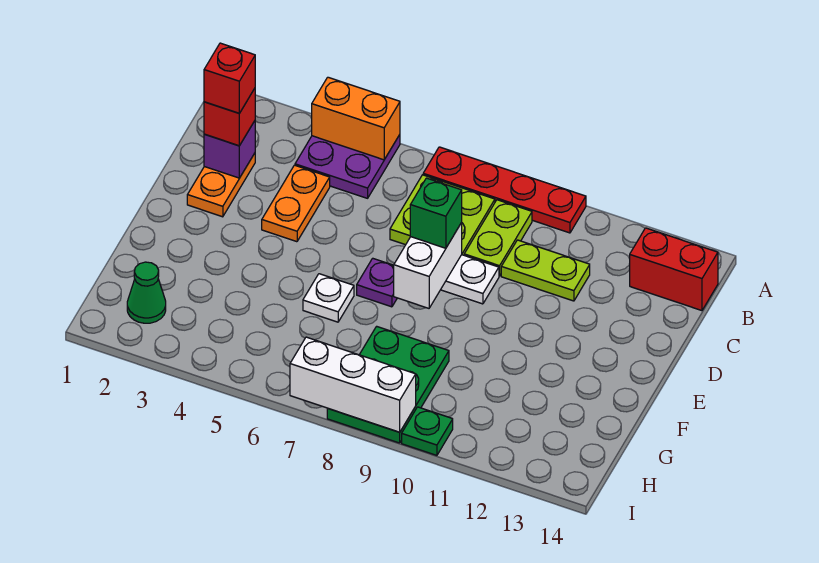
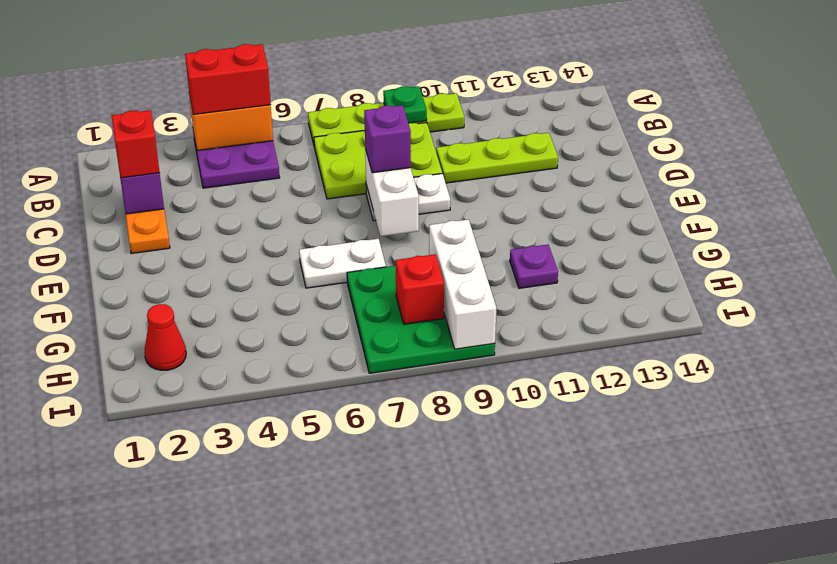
red plate A7:A10 level 1 -> lime plate A7:A10 level 1
red brick B13:B14 level 1 -> red brick A4:A5 level 3
red brick C2 level 4 -> red brick H8 level 2
orange plate C4:D4 level 1 -> none
lime plate C10:C11 level 1 -> lime plate C10:C12 level 1
green brick D8 level 3 -> purple brick D8 level 3
purple plate E7 level 1 -> purple plate G11 level 1
white plate F6 level 1 -> white plate F6:F7 level 1
green plate G8:I9 level 1 -> green plate G7:I9 level 1
green cone H2 level 1 -> red cone H2 level 1
white brick I7:I9 level 2 -> white brick G9:I9 level 2
green plate I10 level 1 -> green plate A9 level 2

